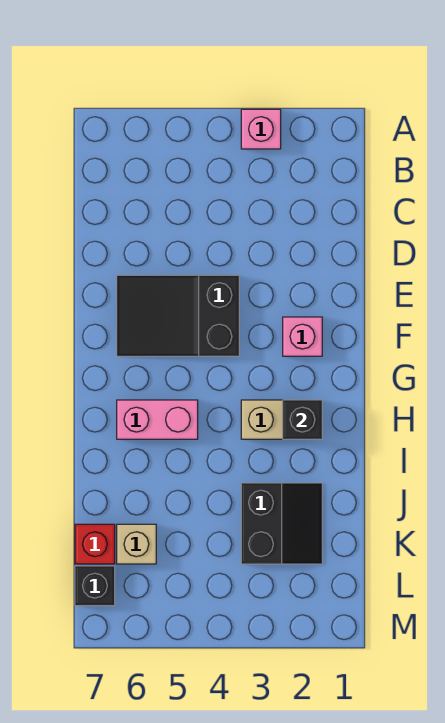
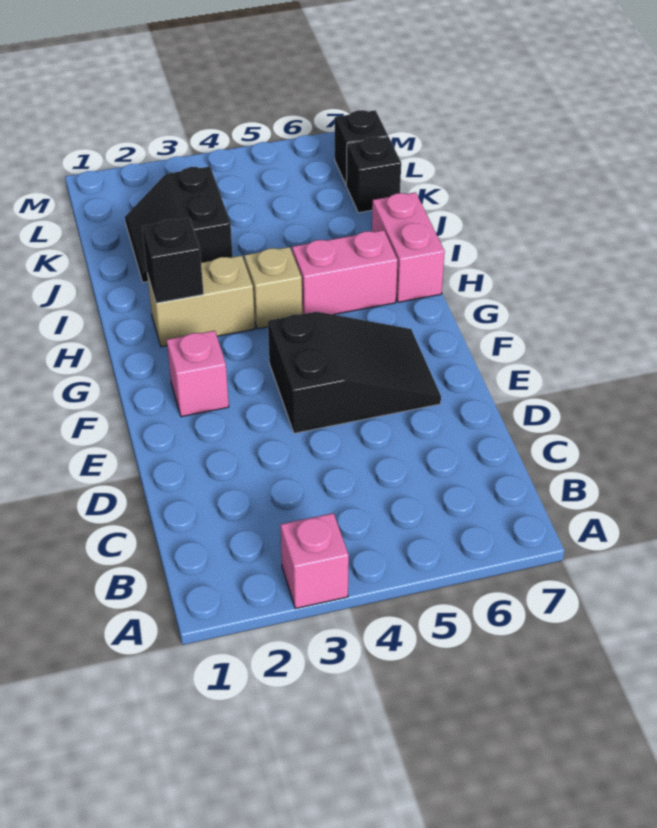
none -> pink brick H7:I7 level 1
tan brick K6 level 1 -> tan brick H4 level 1
red brick K7 level 1 -> black brick K7 level 1

